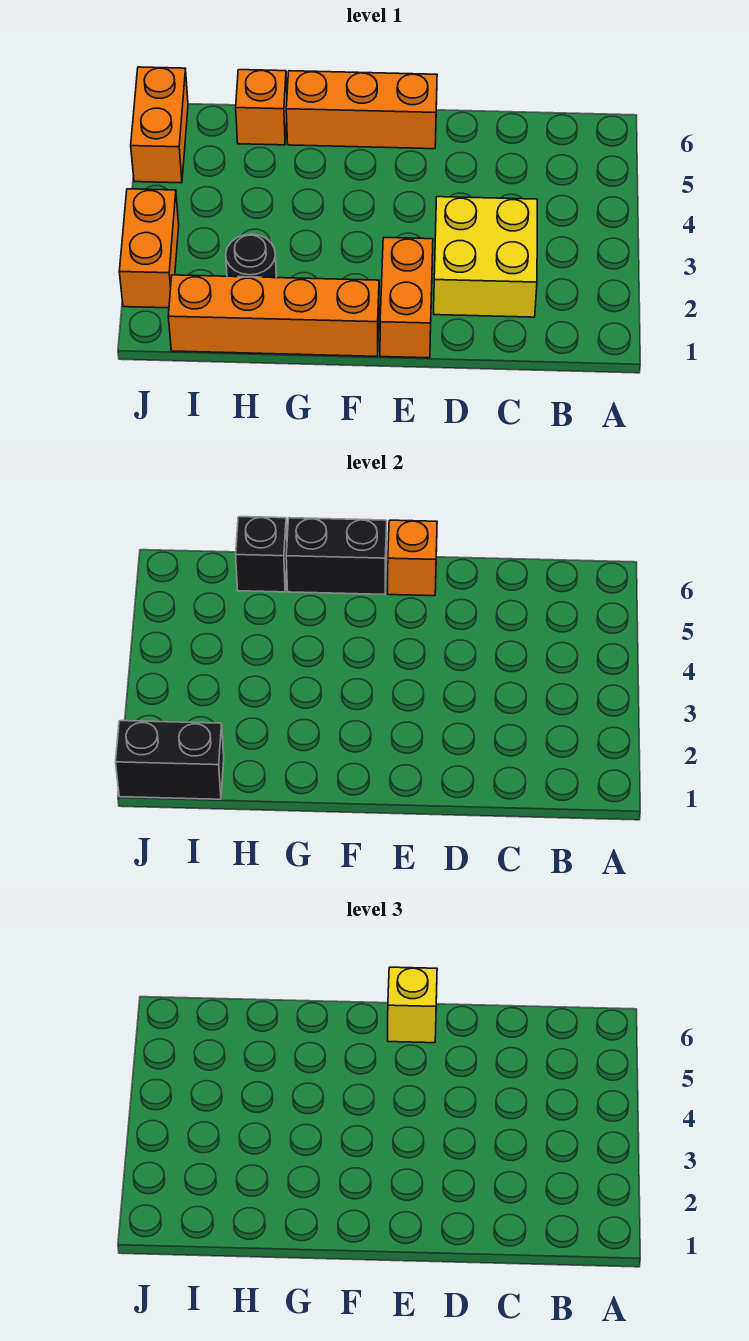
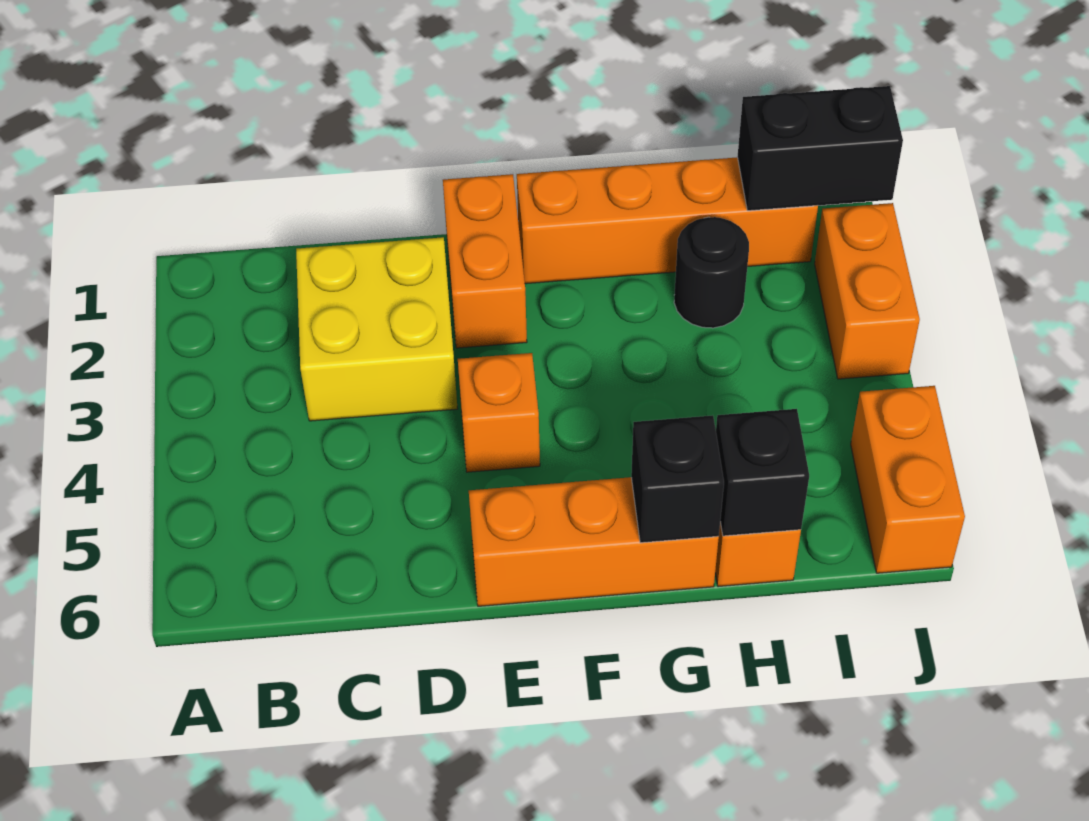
orange brick E6 level 2 -> orange brick E4 level 1
yellow brick E6 level 3 -> none
black brick F6:G6 level 2 -> black brick G6 level 2

